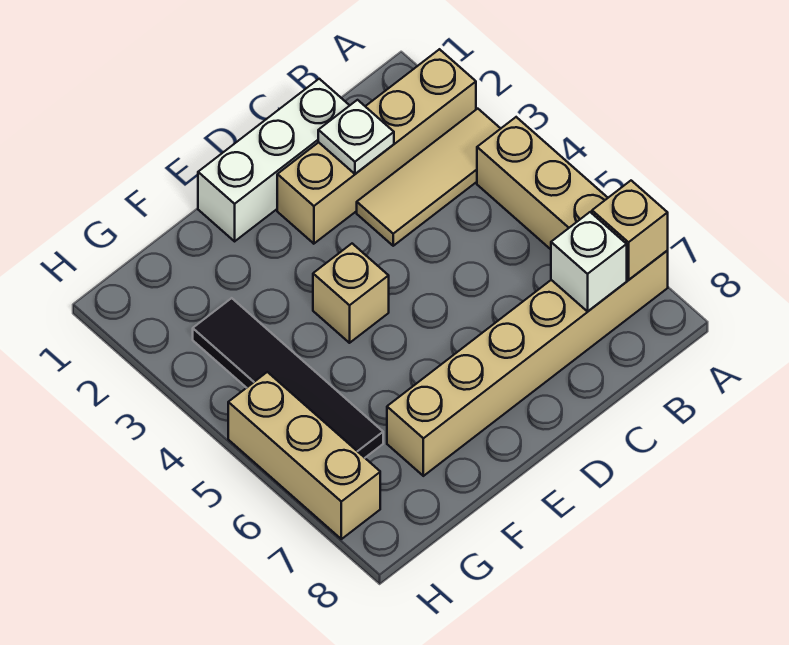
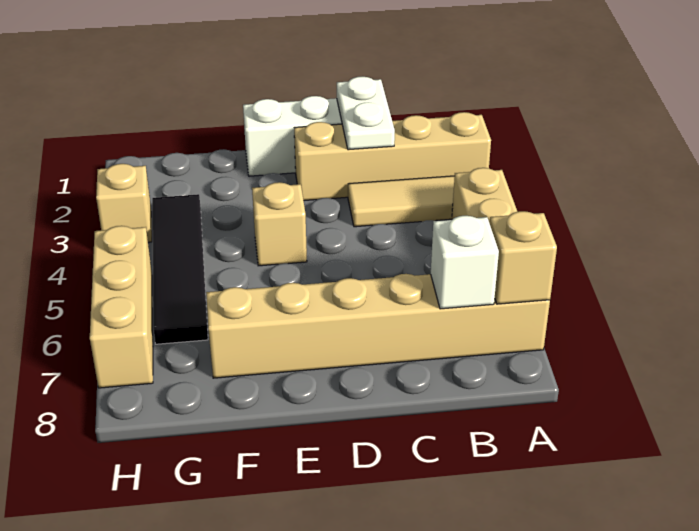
white plate C2 level 2 -> white plate C1:C2 level 2
none -> tan brick H3 level 1

